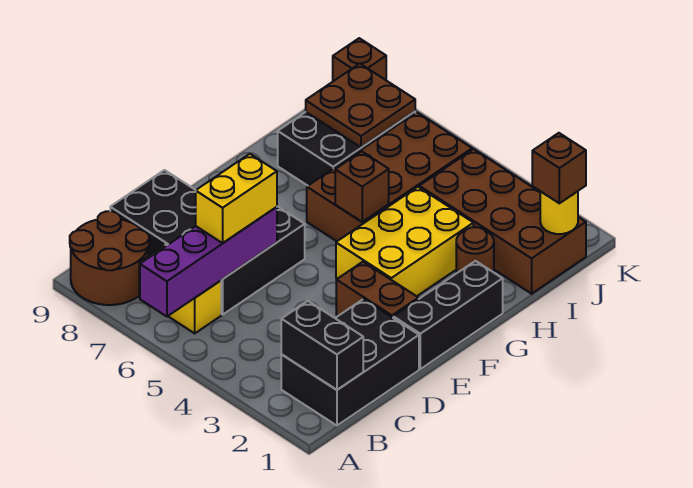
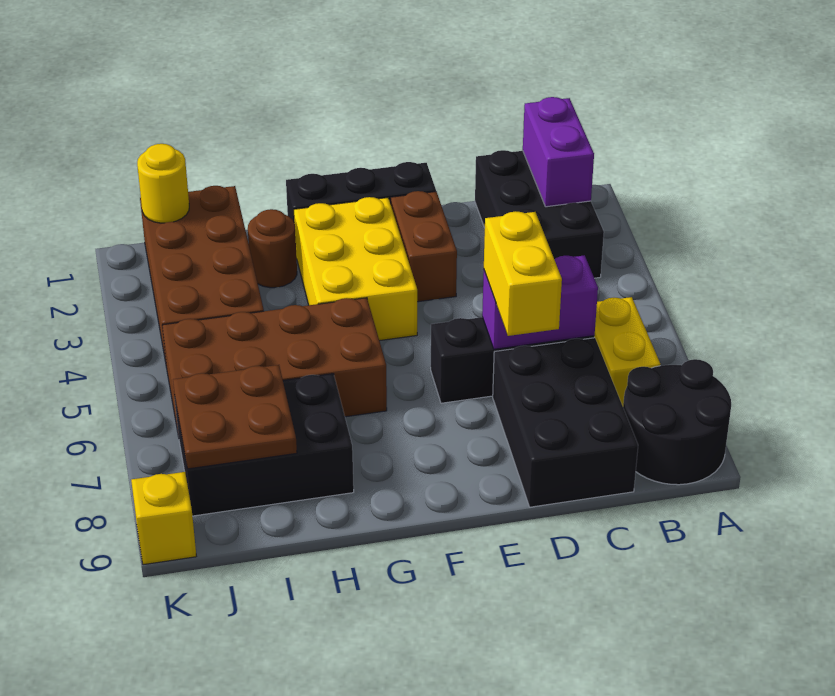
purple brick A6:D6 level 2 -> purple brick C6:D6 level 2
brown round brick A8:B9 level 1 -> black round brick A8:B9 level 1
black brick B1:D2 level 1 -> black brick B1:C3 level 1
black brick B1:B2 level 2 -> purple brick B1:B2 level 2
yellow brick C6:D6 level 3 -> yellow brick D6:D7 level 3
yellow brick F3:H4 level 1 -> yellow brick F2:G4 level 1
brown brick G5 level 2 -> none
brown brick J1 level 3 -> none
brown brick K9 level 1 -> yellow brick K9 level 1

